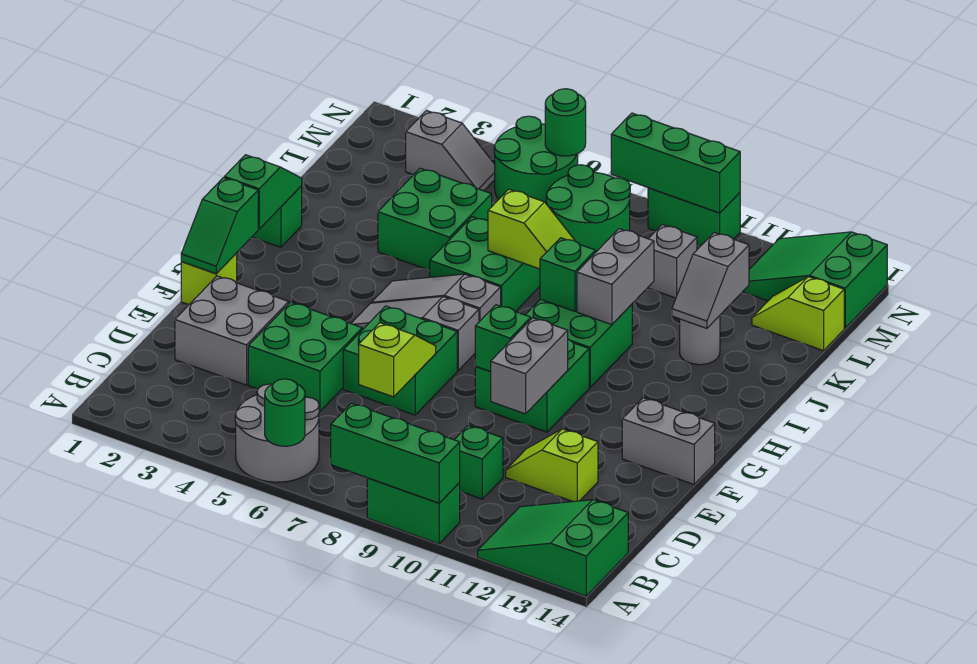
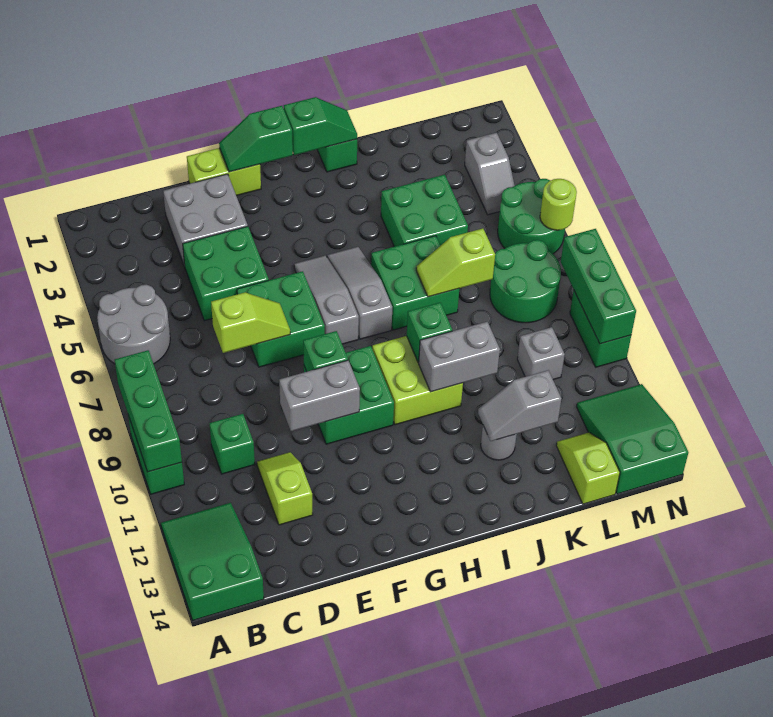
green round brick A6 level 2 -> none
lime brick F1 level 1 -> lime brick E1:F1 level 1
grey brick F13:F14 level 1 -> none
green brick H9:I10 level 1 -> lime brick H9:I10 level 1
lime slope J7:J8 level 2 top 7 -> lime slope J7:K7 level 2 top K
green round brick N6 level 2 -> lime round brick N6 level 2

